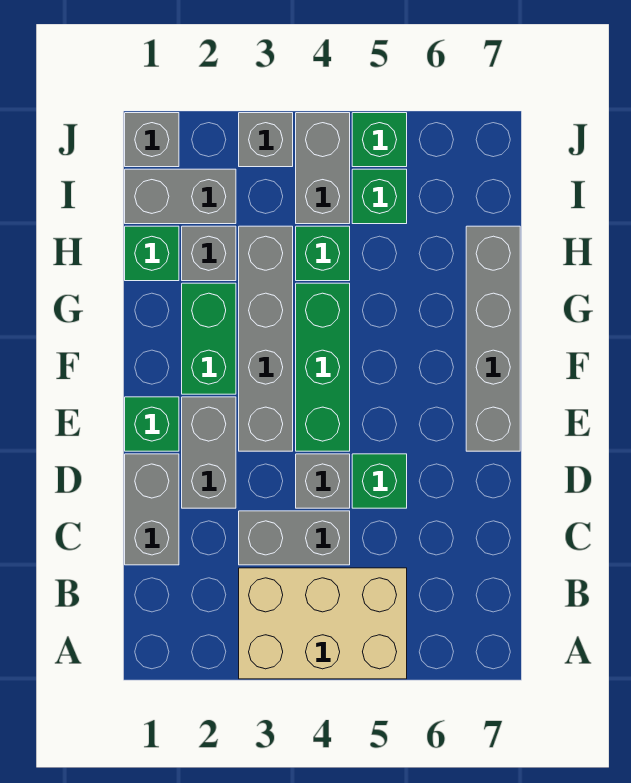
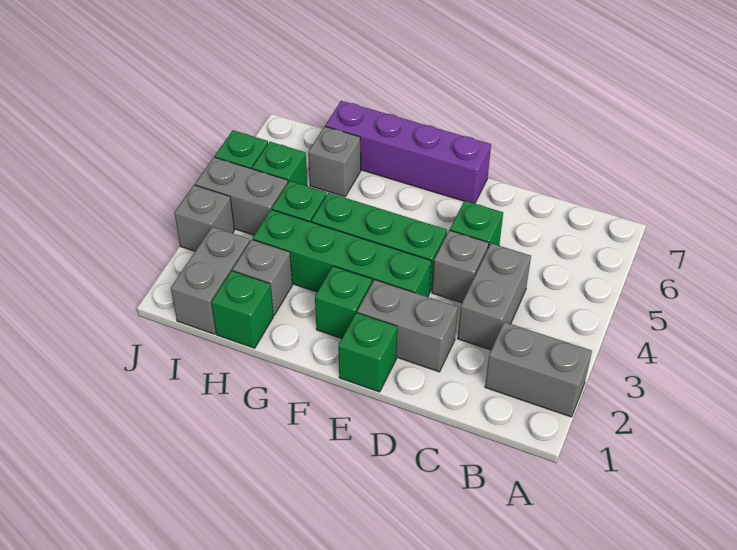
tan brick A3:B5 level 1 -> none
grey brick C1:D1 level 1 -> grey brick A2:B2 level 1
grey brick E3:H3 level 1 -> green brick E3:H3 level 1
grey brick E7:H7 level 1 -> purple brick E7:H7 level 1
green brick F2:G2 level 1 -> green brick F2 level 1
grey brick J1 level 1 -> grey brick H6 level 1

